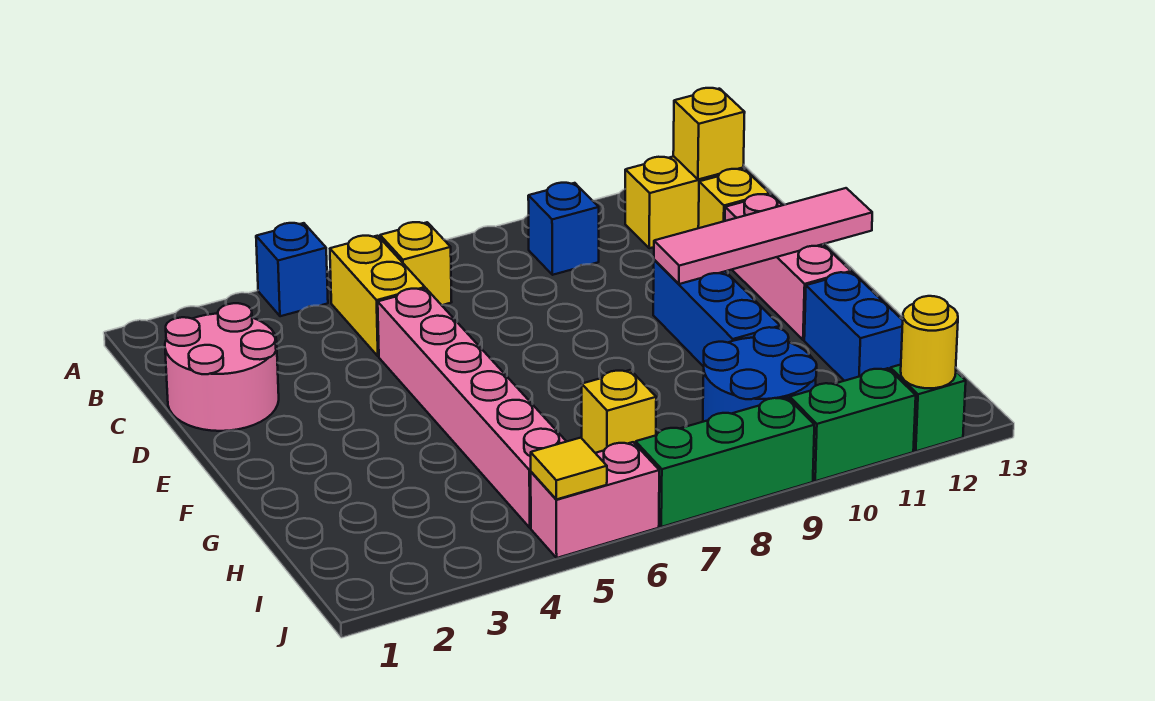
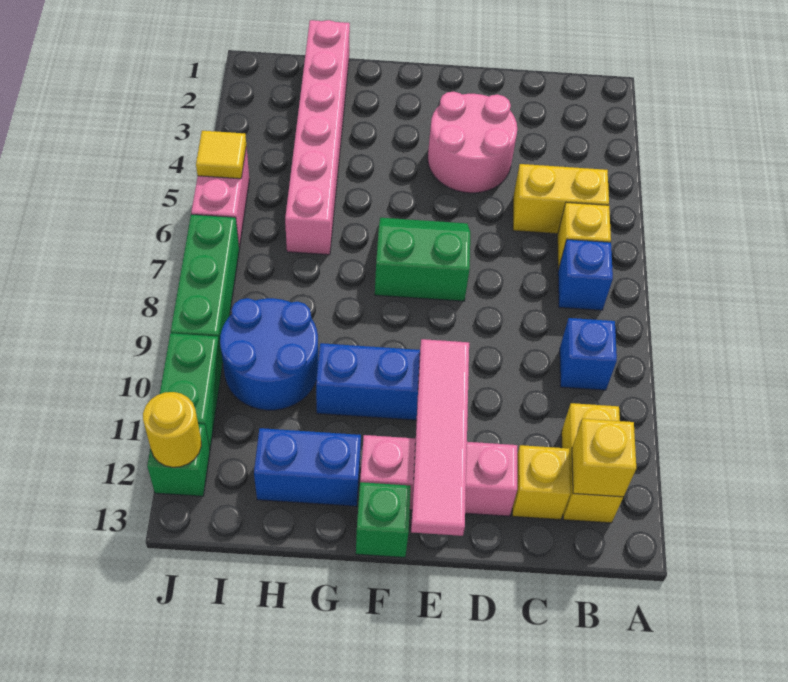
blue brick A4 level 1 -> blue brick B7 level 1
pink round brick C1:D2 level 1 -> pink round brick D3:E4 level 1
pink brick D5:I5 level 1 -> pink brick H1:H6 level 1
none -> green slope E6:F7 level 1 top 7
none -> green brick F13 level 1
yellow brick H7 level 1 -> none

